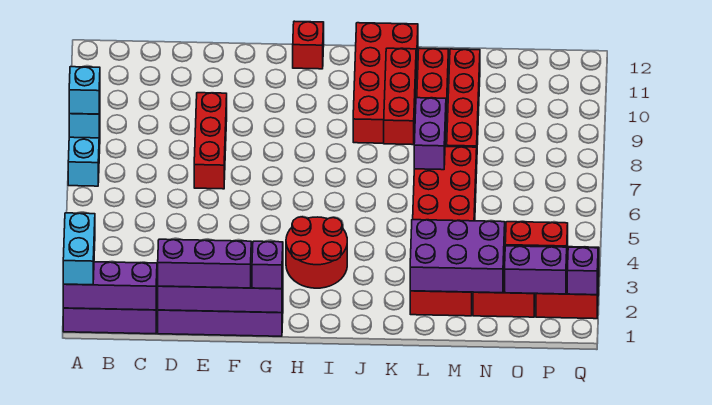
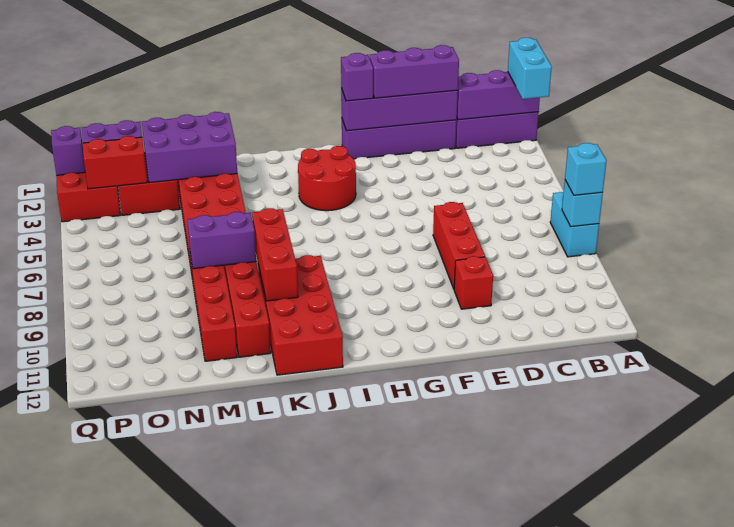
red brick H12 level 1 -> red brick E10 level 1
purple brick L7:L8 level 2 -> purple brick L8:M8 level 2

